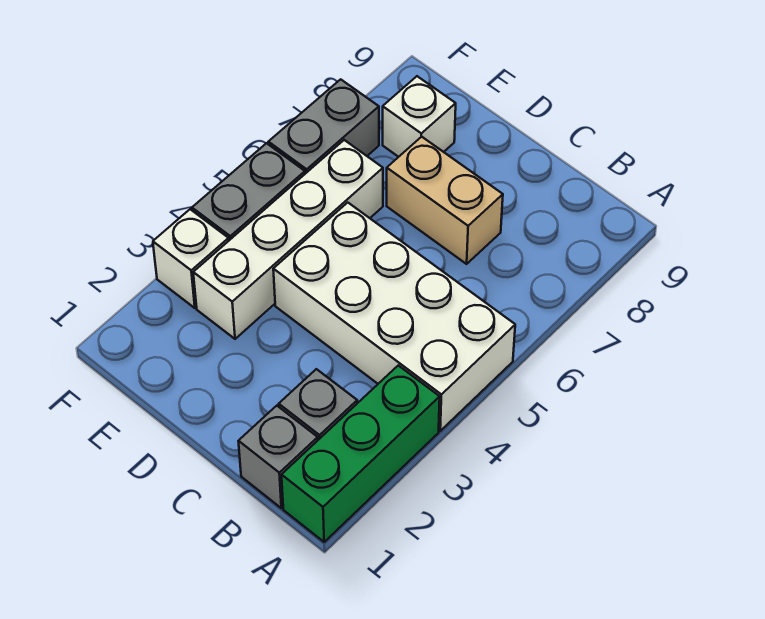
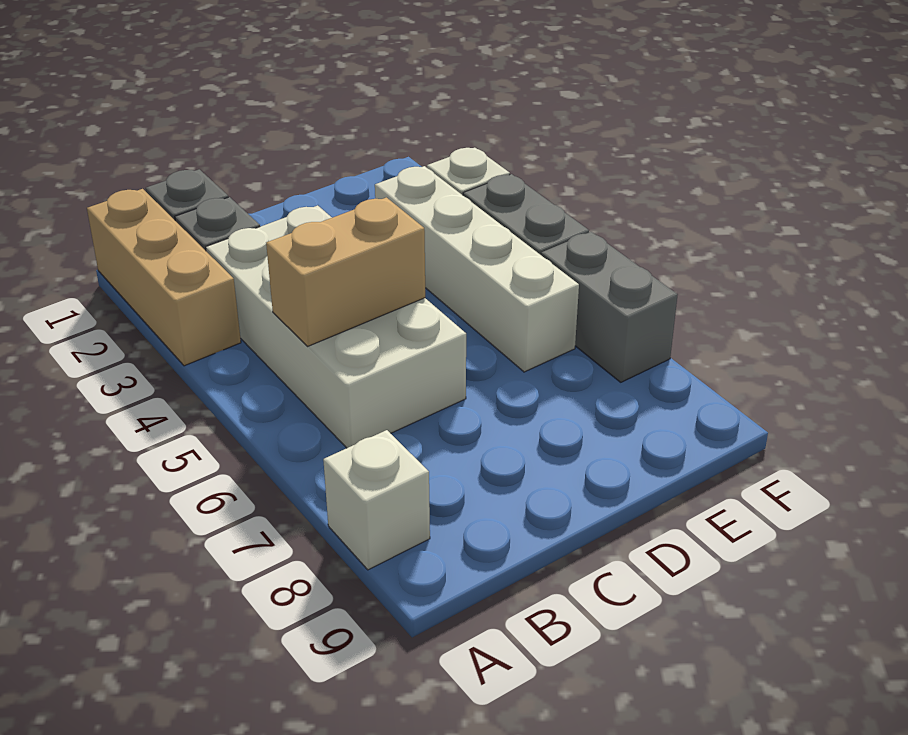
green brick A1:A3 level 1 -> tan brick A1:A3 level 1
white brick A4:D5 level 1 -> white brick B3:C6 level 1
tan brick C7:D7 level 1 -> tan brick B5:C5 level 2
white brick E8 level 1 -> white brick A8 level 1

